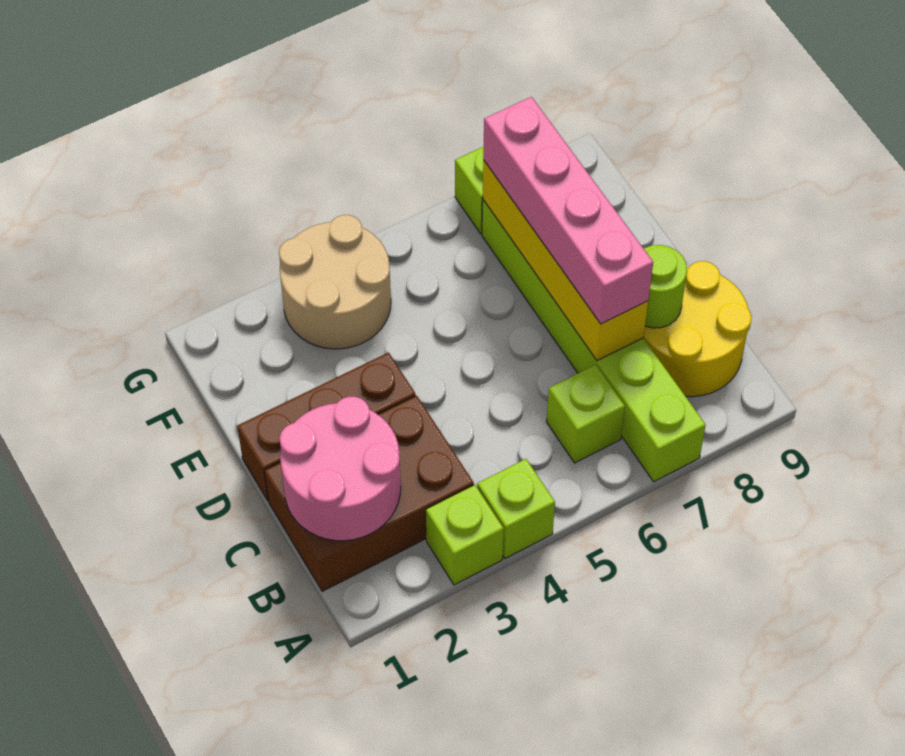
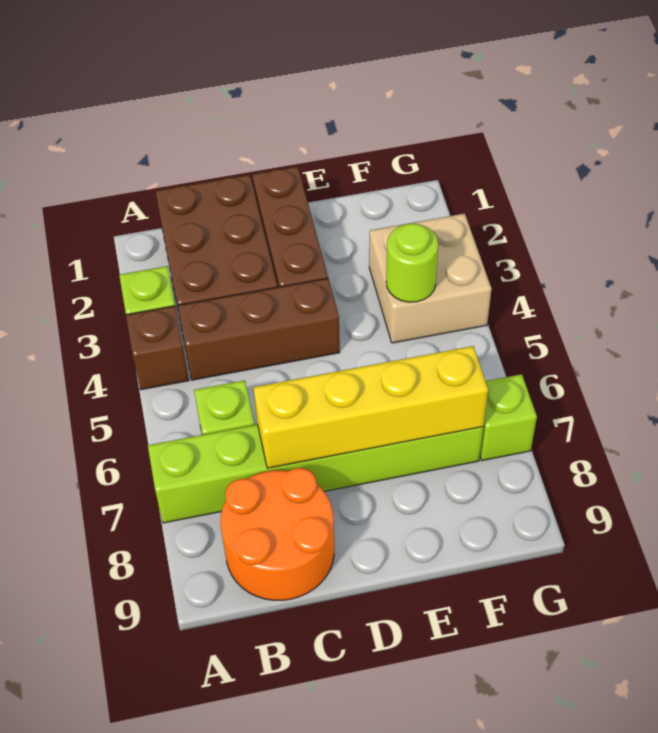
lime brick A4 level 1 -> brown brick A4 level 1
pink round brick B1:C2 level 2 -> none
none -> brown brick B4:D4 level 1
yellow round brick B8:C9 level 1 -> orange round brick B8:C9 level 1
pink brick C7:F7 level 3 -> none
lime round brick C8 level 2 -> lime round brick F4 level 2
tan round brick F3:G4 level 1 -> tan brick F3:G4 level 1

